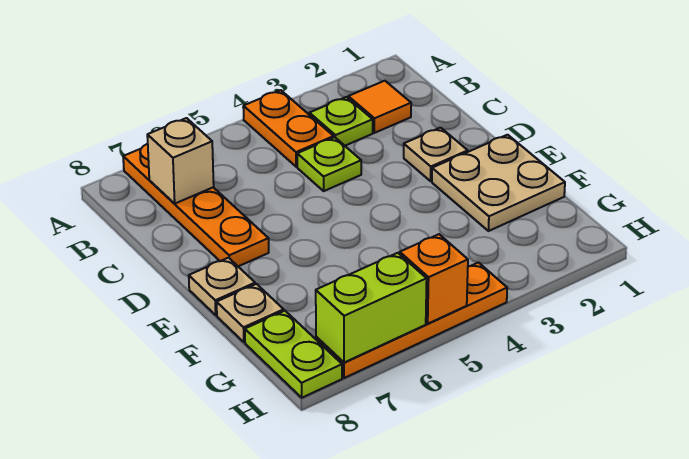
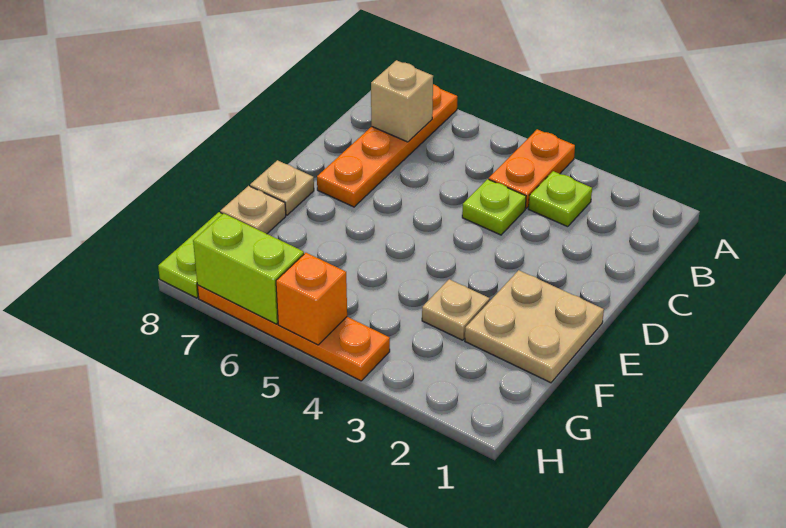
orange tile B2 level 1 -> none
tan plate D2 level 1 -> tan plate F3 level 1

